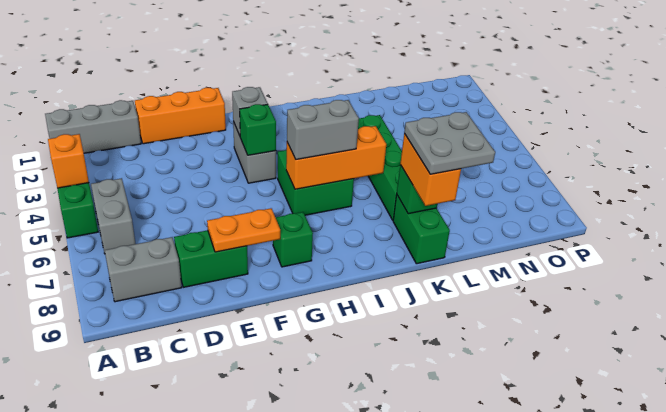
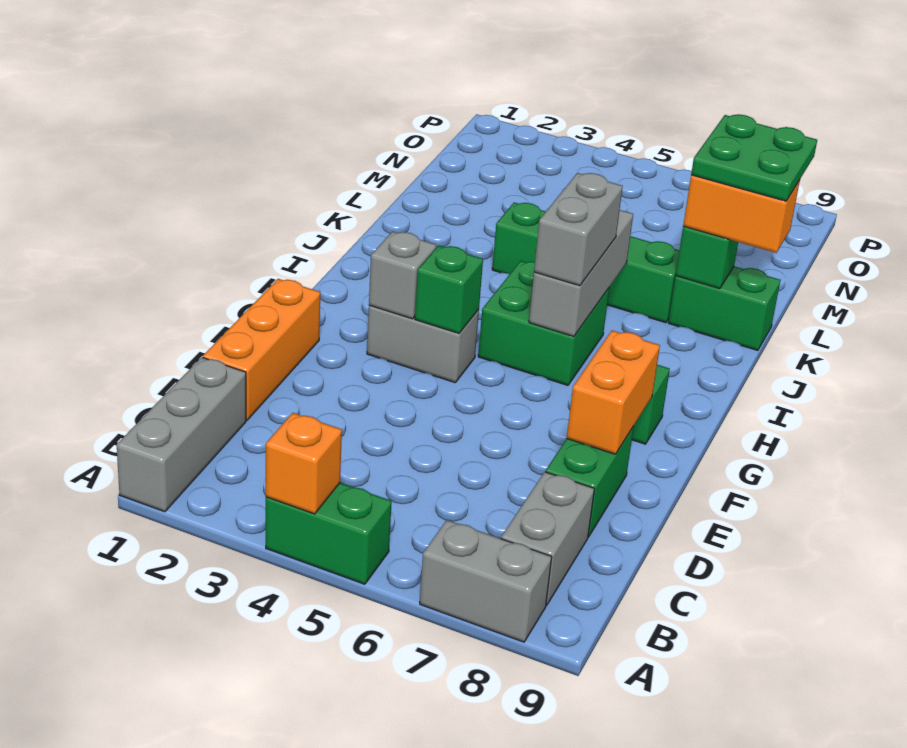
grey brick B5:B6 level 1 -> grey brick A7:A8 level 1
orange plate E8:F8 level 2 -> orange brick E8:F8 level 2
orange brick H6:J6 level 2 -> grey brick H6:J6 level 2
grey plate K8:L9 level 4 -> green plate K8:L9 level 4

